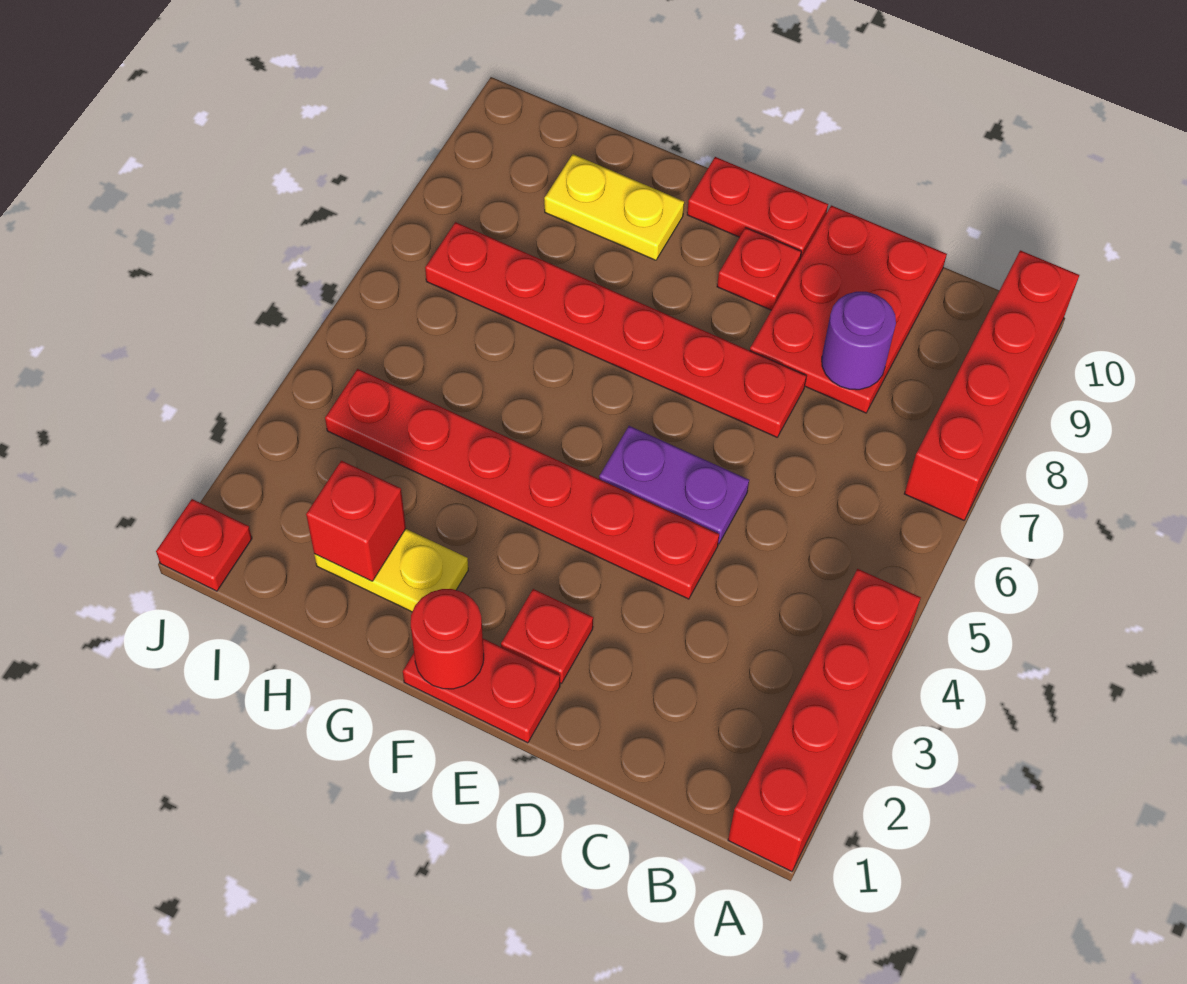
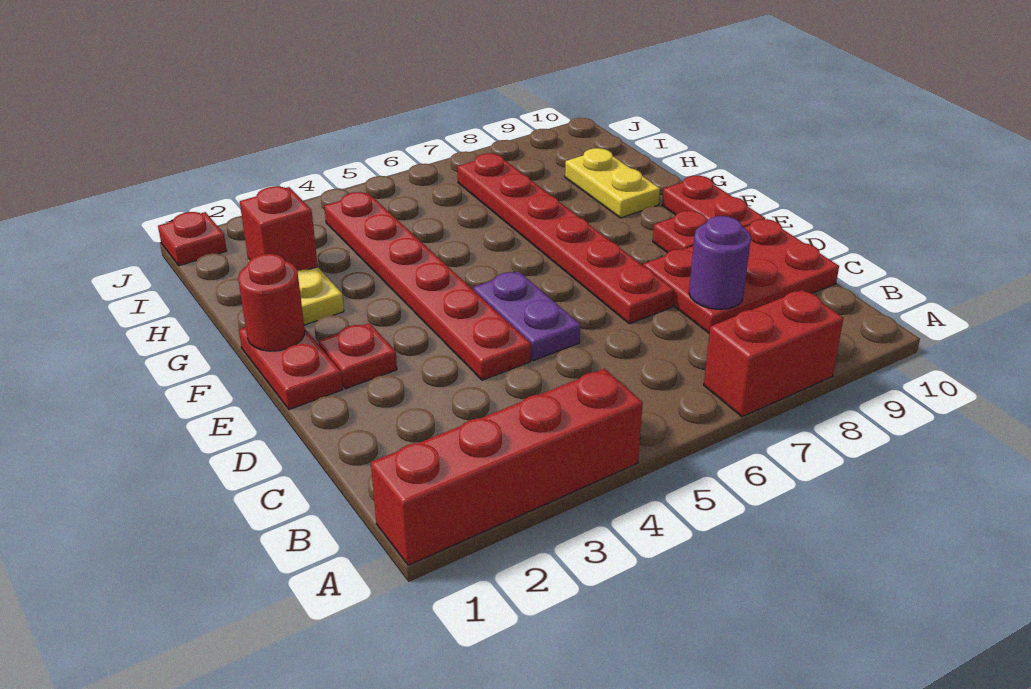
red brick A7:A10 level 1 -> red brick A7:A8 level 1

